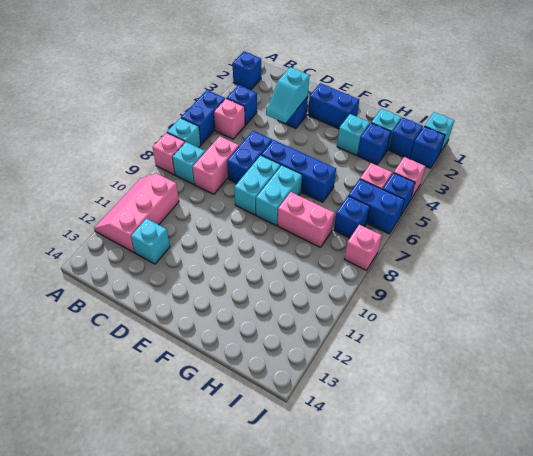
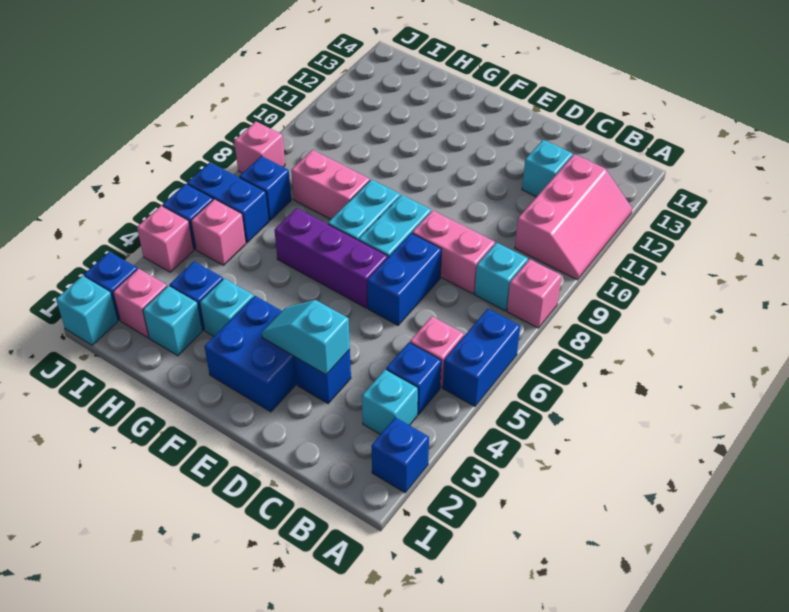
cyan brick A7 level 1 -> cyan brick B3 level 1
pink brick C7:C8 level 1 -> pink brick C8:D8 level 1
cyan slope D3:D4 level 2 top 3 -> cyan slope D3:E3 level 2 top D
blue brick E2:F2 level 1 -> blue brick E2:F3 level 1
blue brick E6:G6 level 1 -> purple brick E6:G6 level 1
blue brick I2 level 1 -> pink brick I2 level 1

